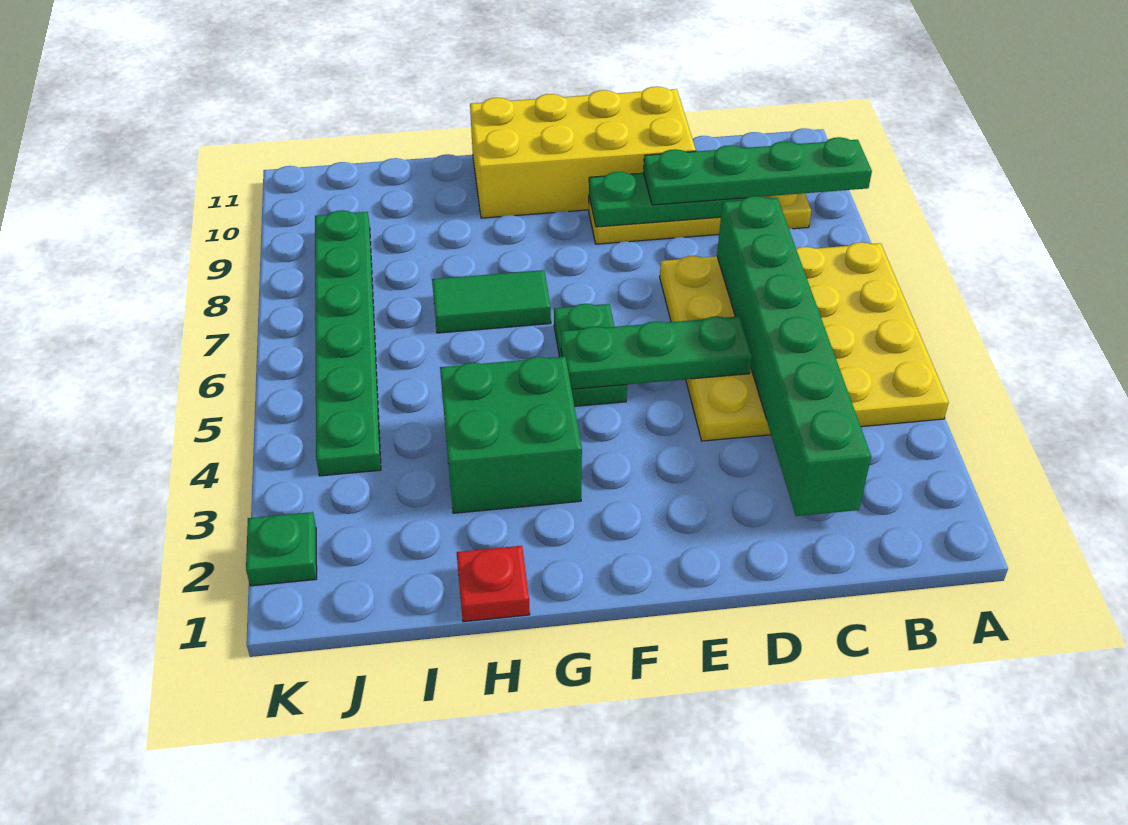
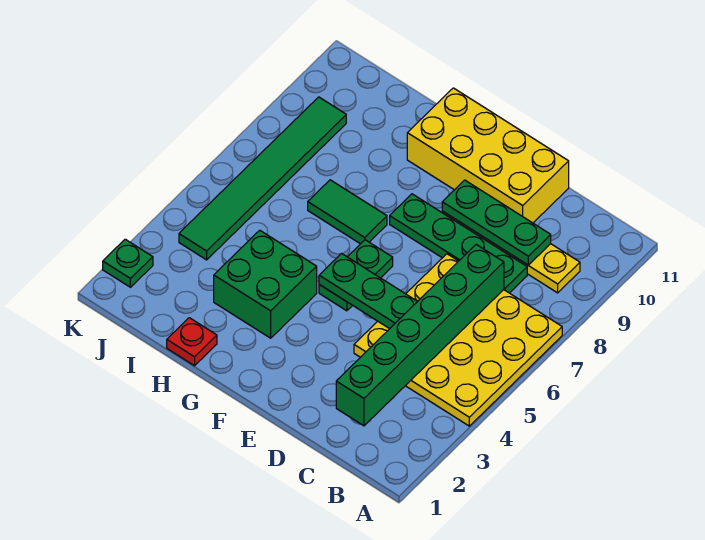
green plate A9:D9 level 3 -> green plate C8:F8 level 1
green plate J4:J9 level 1 -> green tile J4:J9 level 1

